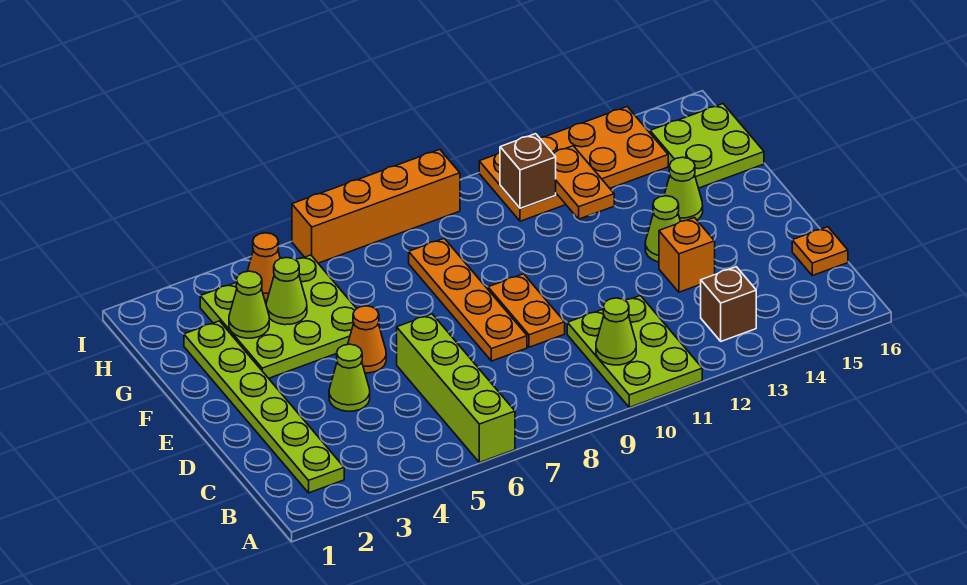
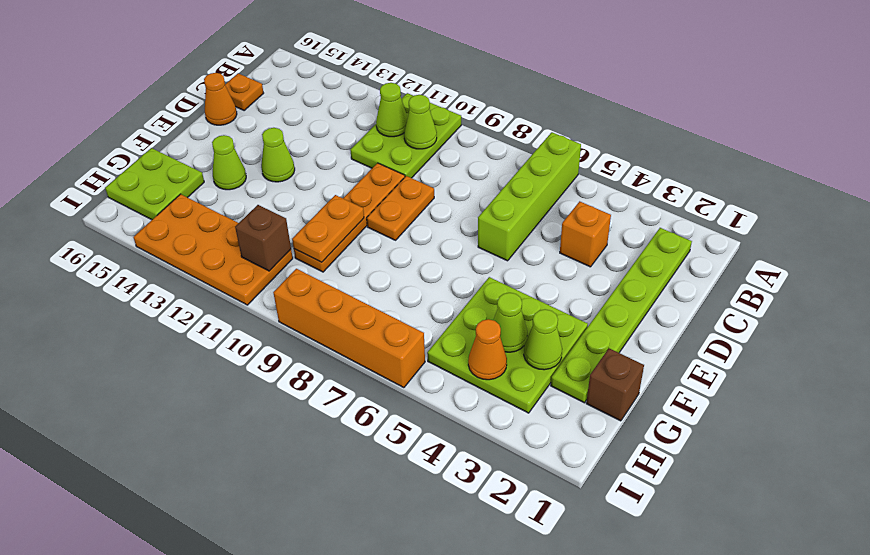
brown brick B13 level 1 -> brown brick G1 level 1
lime cone D4 level 1 -> lime cone B11 level 2
orange plate D8:G8 level 1 -> orange plate D10:G10 level 1
orange brick D13 level 1 -> orange brick C4 level 1
orange cone E5 level 1 -> orange cone D16 level 1
orange plate G12:H12 level 2 -> orange plate F10:G10 level 2

